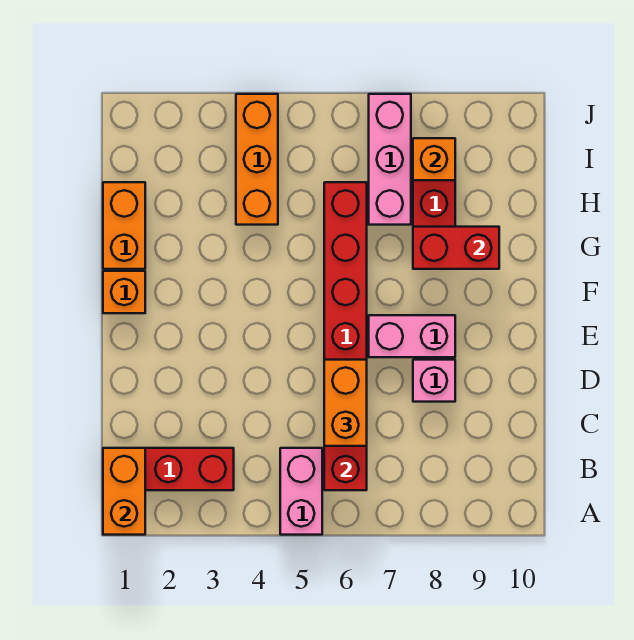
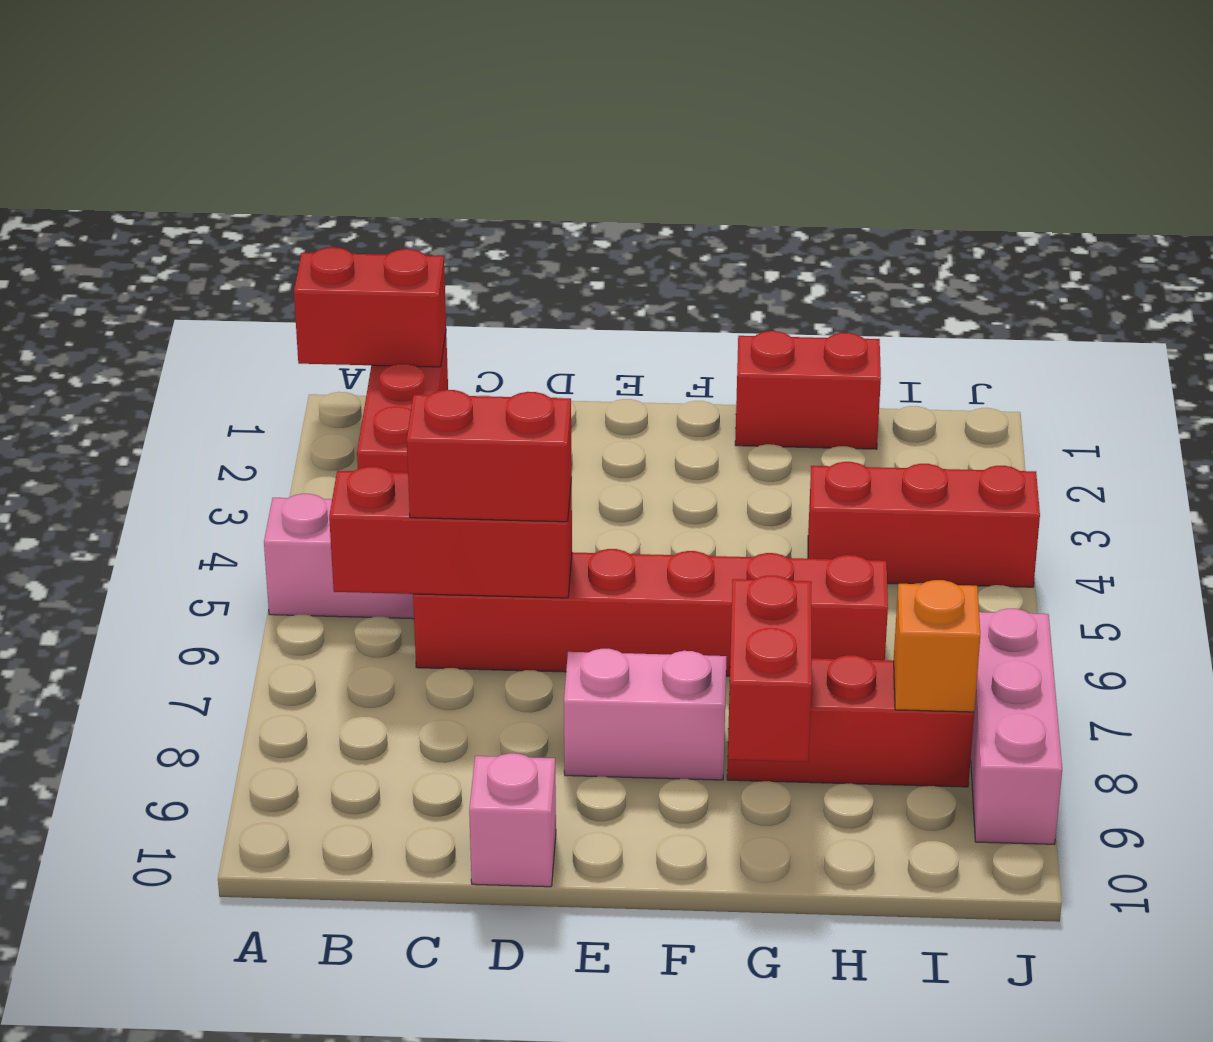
orange brick A1:B1 level 2 -> red brick A1:B1 level 2
orange brick C6:D6 level 3 -> red brick C6:D6 level 3
pink brick D8 level 1 -> pink brick D10 level 1
pink brick E7:E8 level 1 -> pink brick E8:F8 level 1
orange brick F1 level 1 -> none
orange brick G1:H1 level 1 -> red brick G1:H1 level 1
orange brick H4:J4 level 1 -> red brick H4:J4 level 1
pink brick H7:J7 level 1 -> pink brick J7:J9 level 1

